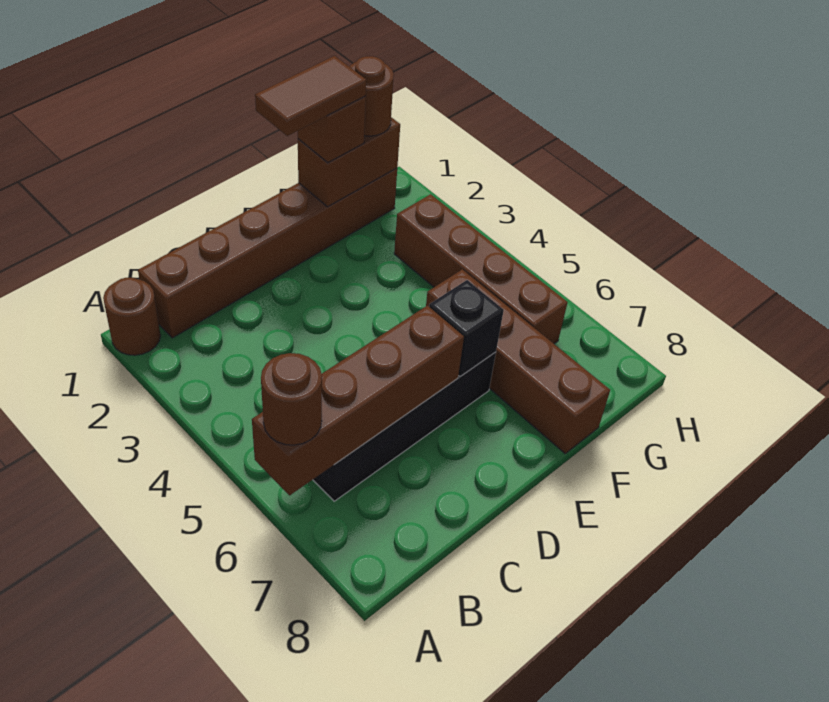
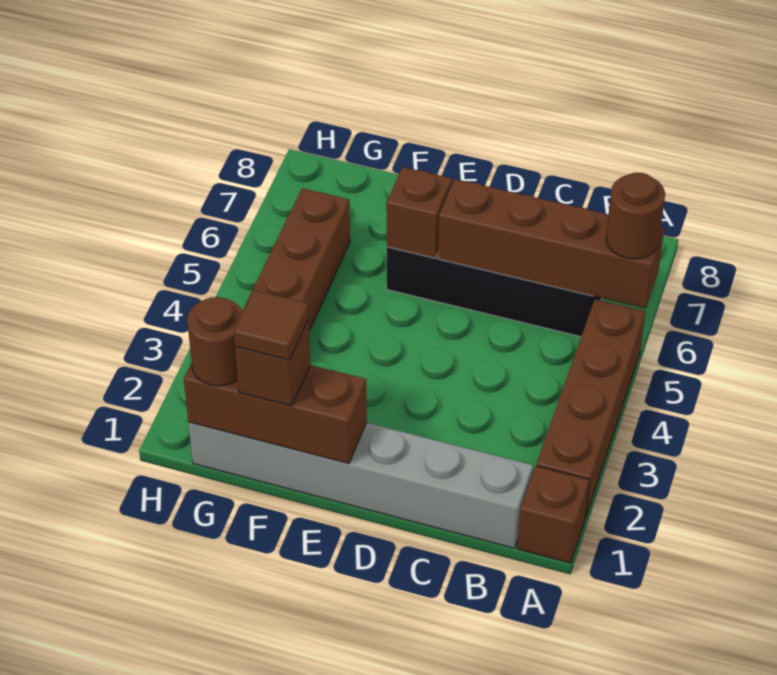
brown round brick A1 level 1 -> brown brick A1 level 1
brown brick B1:G1 level 1 -> grey brick B1:G1 level 1
brown tile E1:F1 level 4 -> brown tile F1 level 4
black brick E6 level 2 -> brown brick E6 level 2
brown brick F1:G1 level 2 -> brown brick E1:G1 level 2
brown brick F5:F8 level 1 -> brown brick A2:A5 level 1

